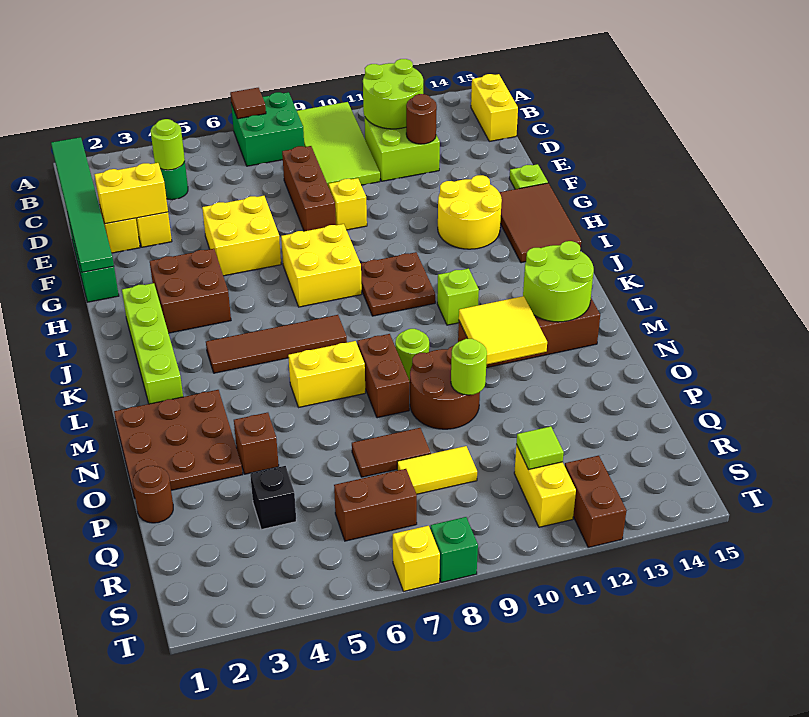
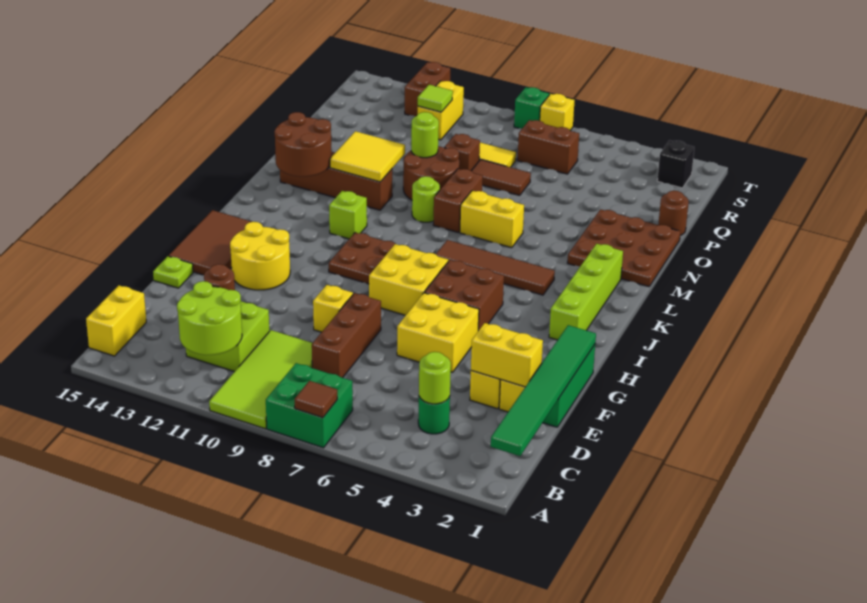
brown brick H3:I4 level 1 -> brown brick H5:I6 level 1
lime round brick L13:M14 level 2 -> brown round brick L13:M14 level 2
brown brick O4 level 1 -> brown brick P9 level 1
black brick Q4 level 1 -> black brick S2 level 1

